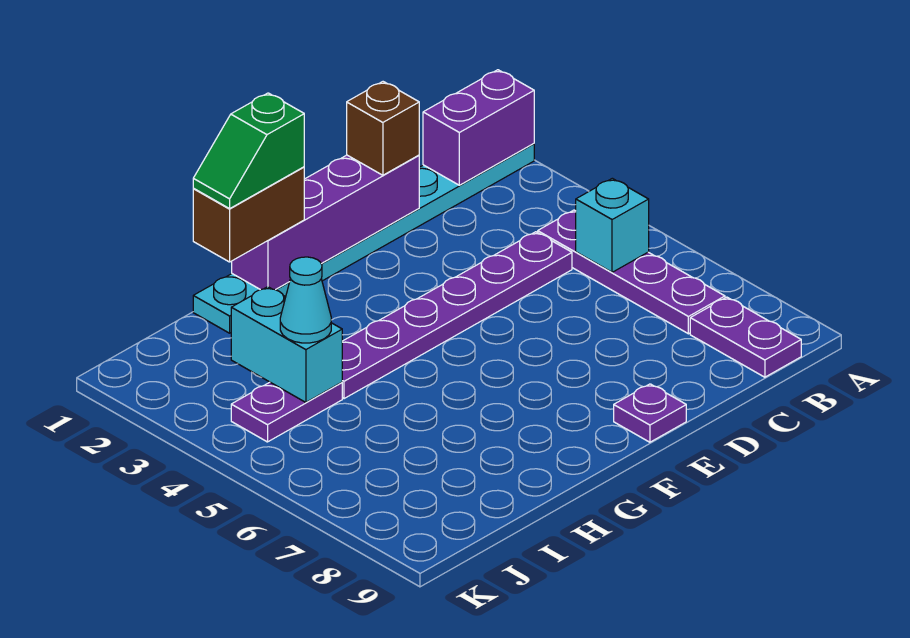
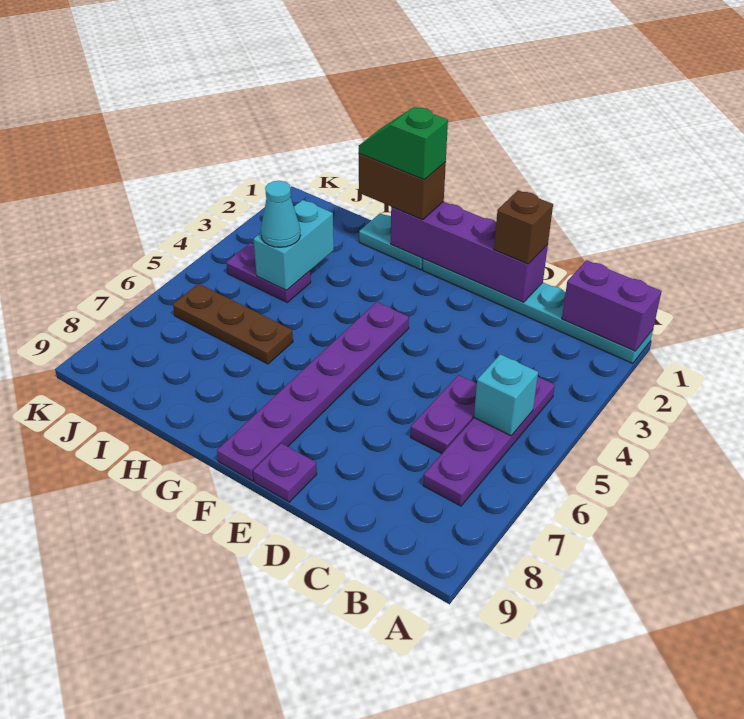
purple plate B8:B9 level 1 -> purple plate C5:C6 level 1
purple plate C4:H4 level 1 -> purple plate F4:F9 level 1
none -> brown plate H6:J6 level 1

